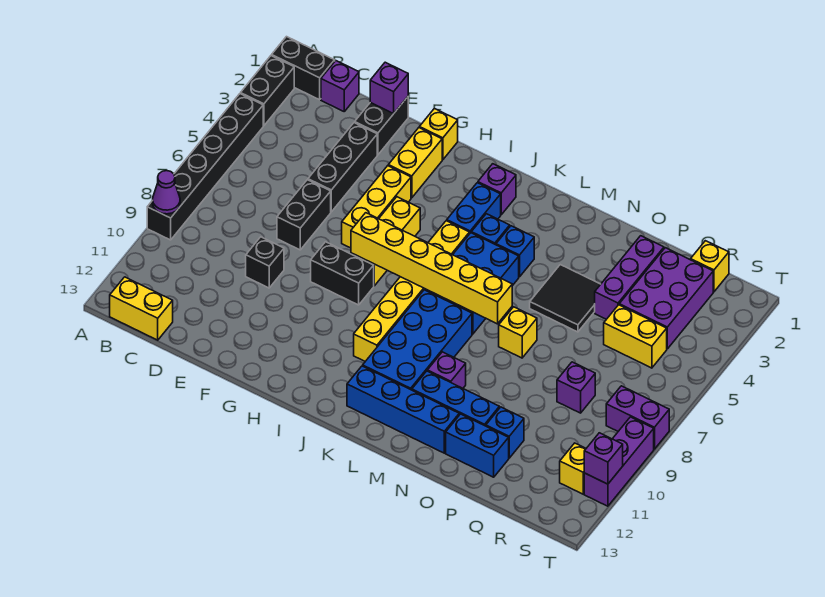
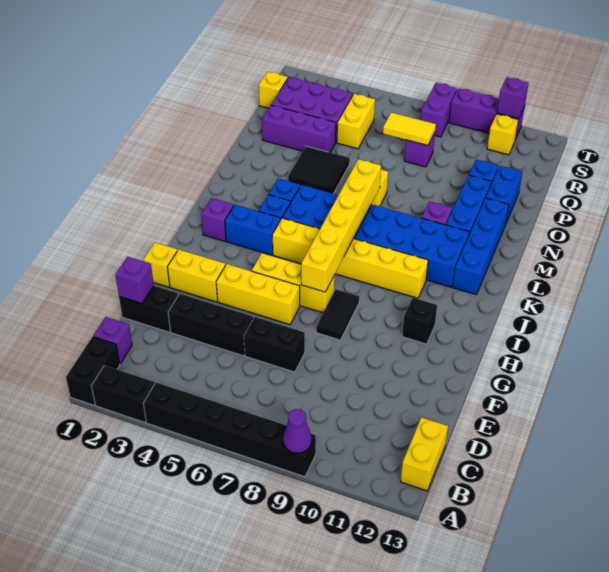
black brick E9 level 1 -> black brick H11 level 1
black brick G8:H8 level 1 -> black tile G8:H8 level 1
none -> yellow tile Q7:Q8 level 2

